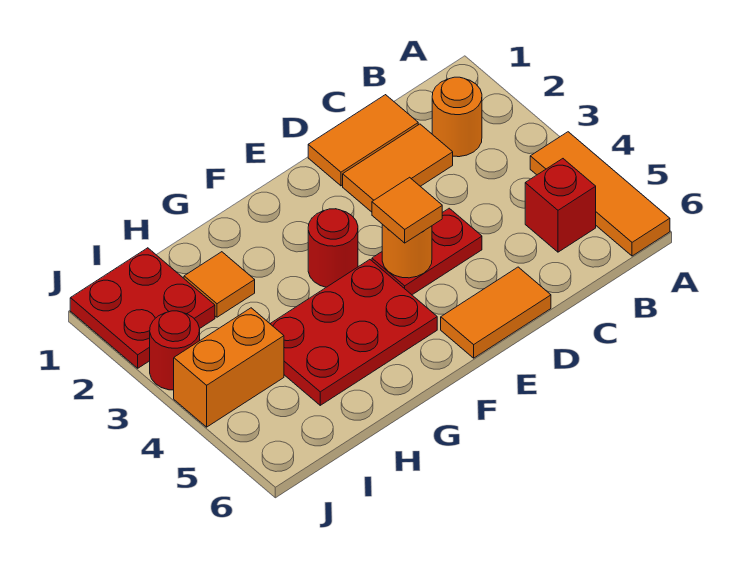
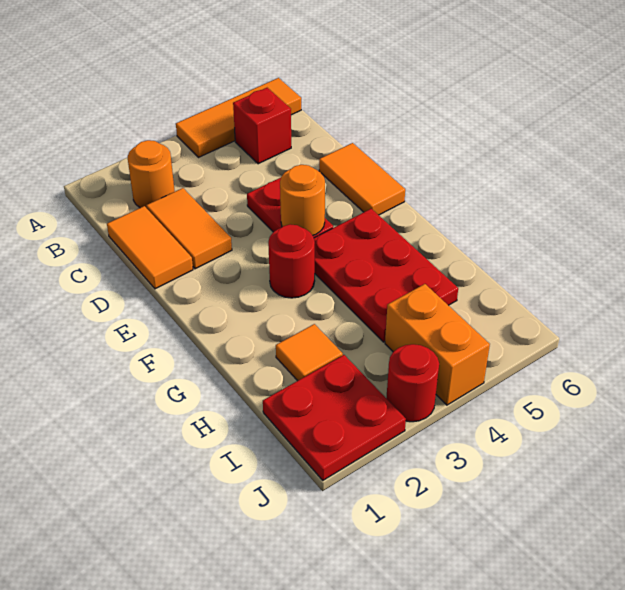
orange tile E4 level 3 -> none

